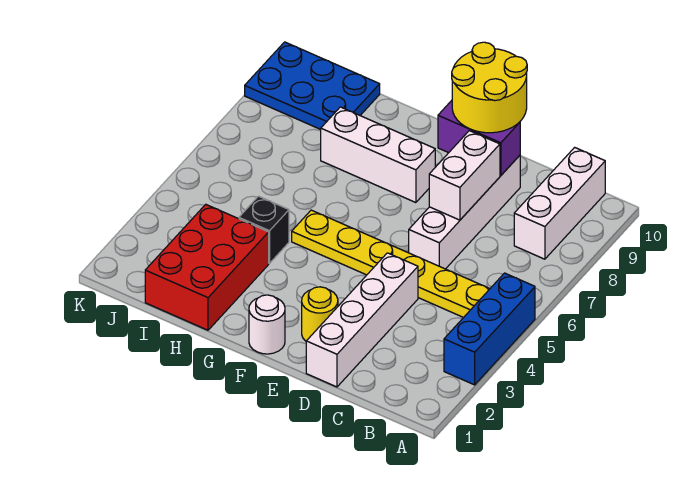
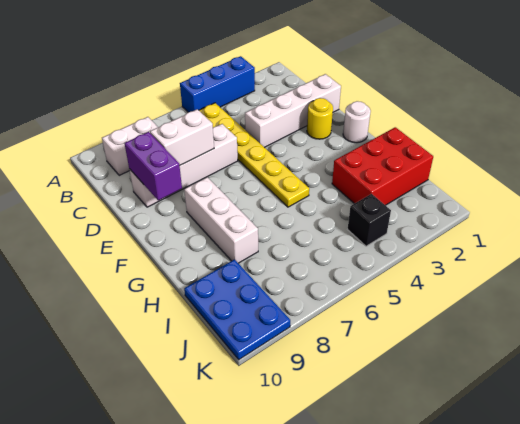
white brick B8:B10 level 1 -> white brick B8:B9 level 1
yellow round brick D9:E10 level 3 -> none
black brick H4 level 1 -> black brick J4 level 1

